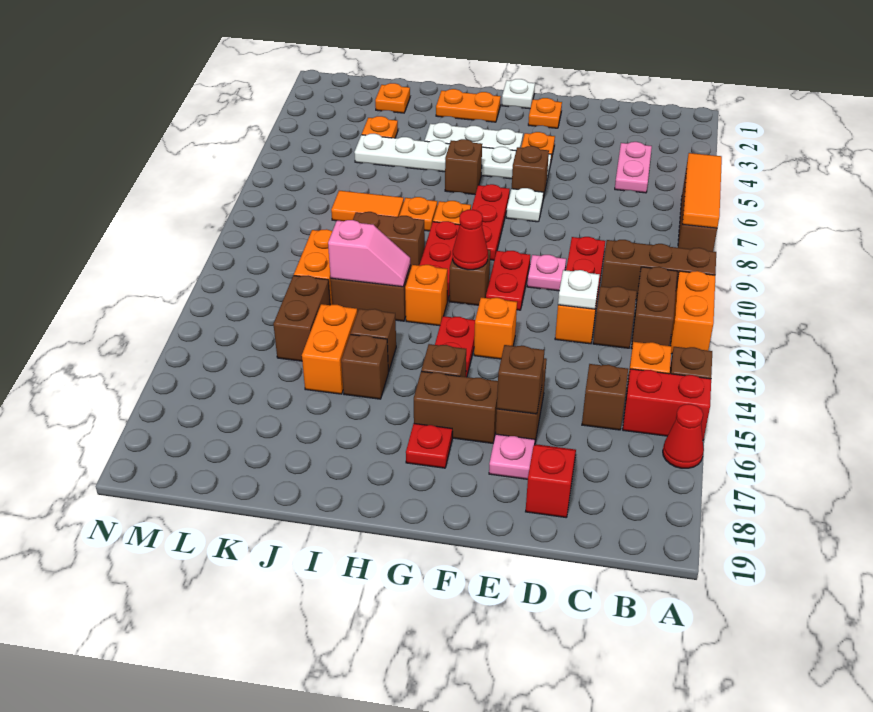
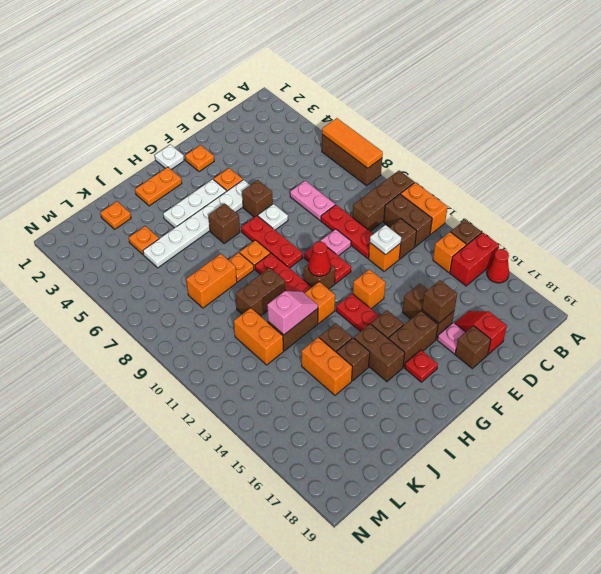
pink plate C4:C5 level 1 -> pink plate D7:D8 level 1
brown brick C15 level 1 -> brown brick E18 level 1
orange tile J8:K8 level 1 -> orange brick J8:K8 level 1
brown brick K13:K14 level 1 -> brown brick H15:H16 level 1

